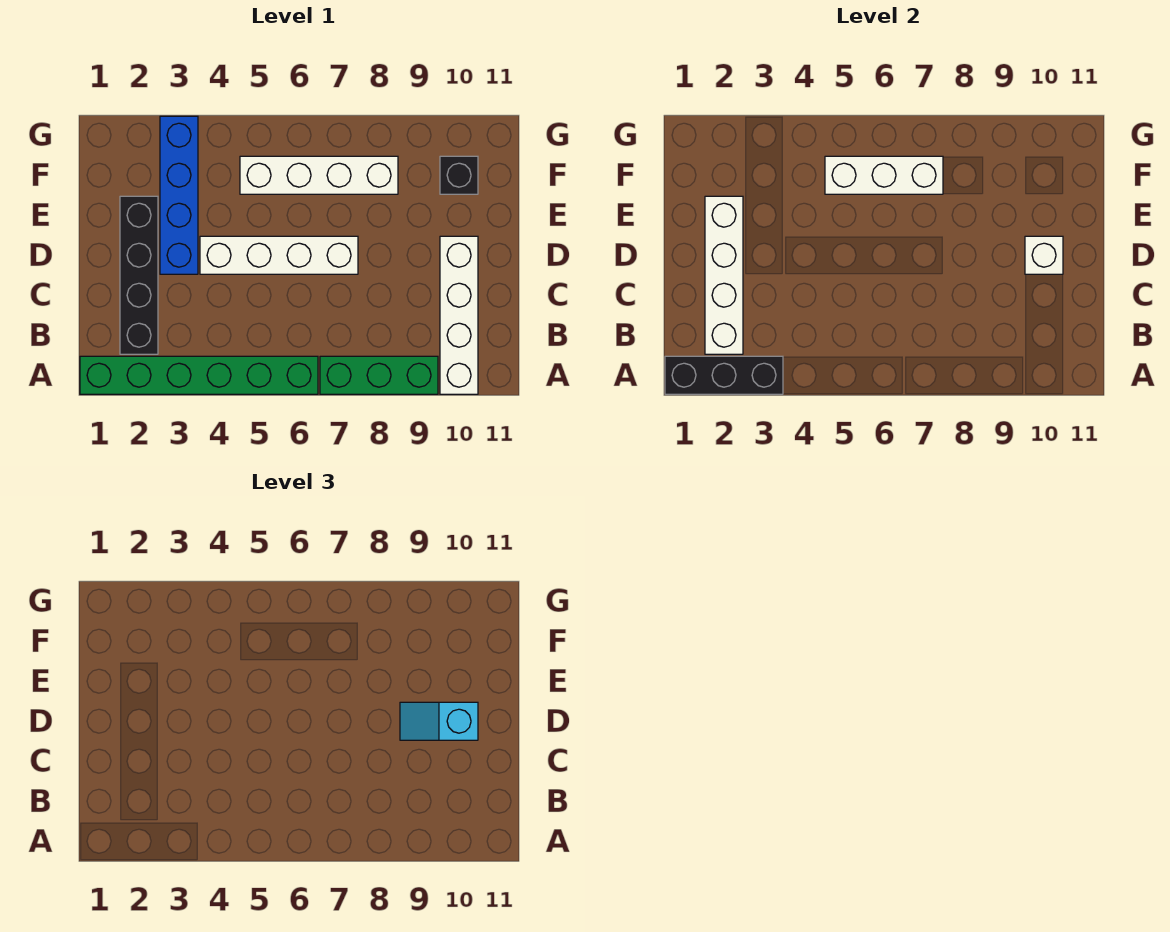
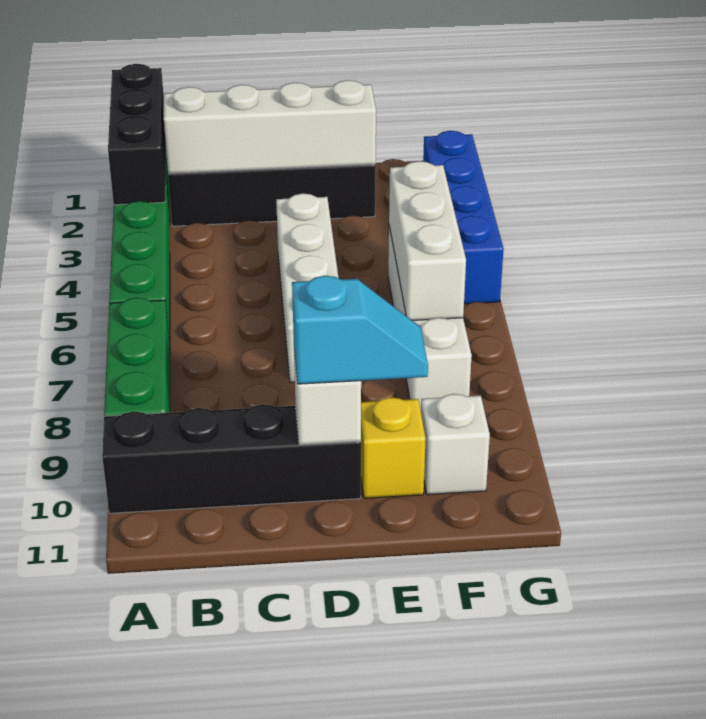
white brick A10:D10 level 1 -> black brick A10:D10 level 1
blue brick D3:G3 level 1 -> blue brick G2:G5 level 1
cyan slope D9:D10 level 3 top 10 -> cyan slope D10:E10 level 3 top D
none -> yellow brick E10 level 1
black brick F10 level 1 -> white brick F10 level 1

